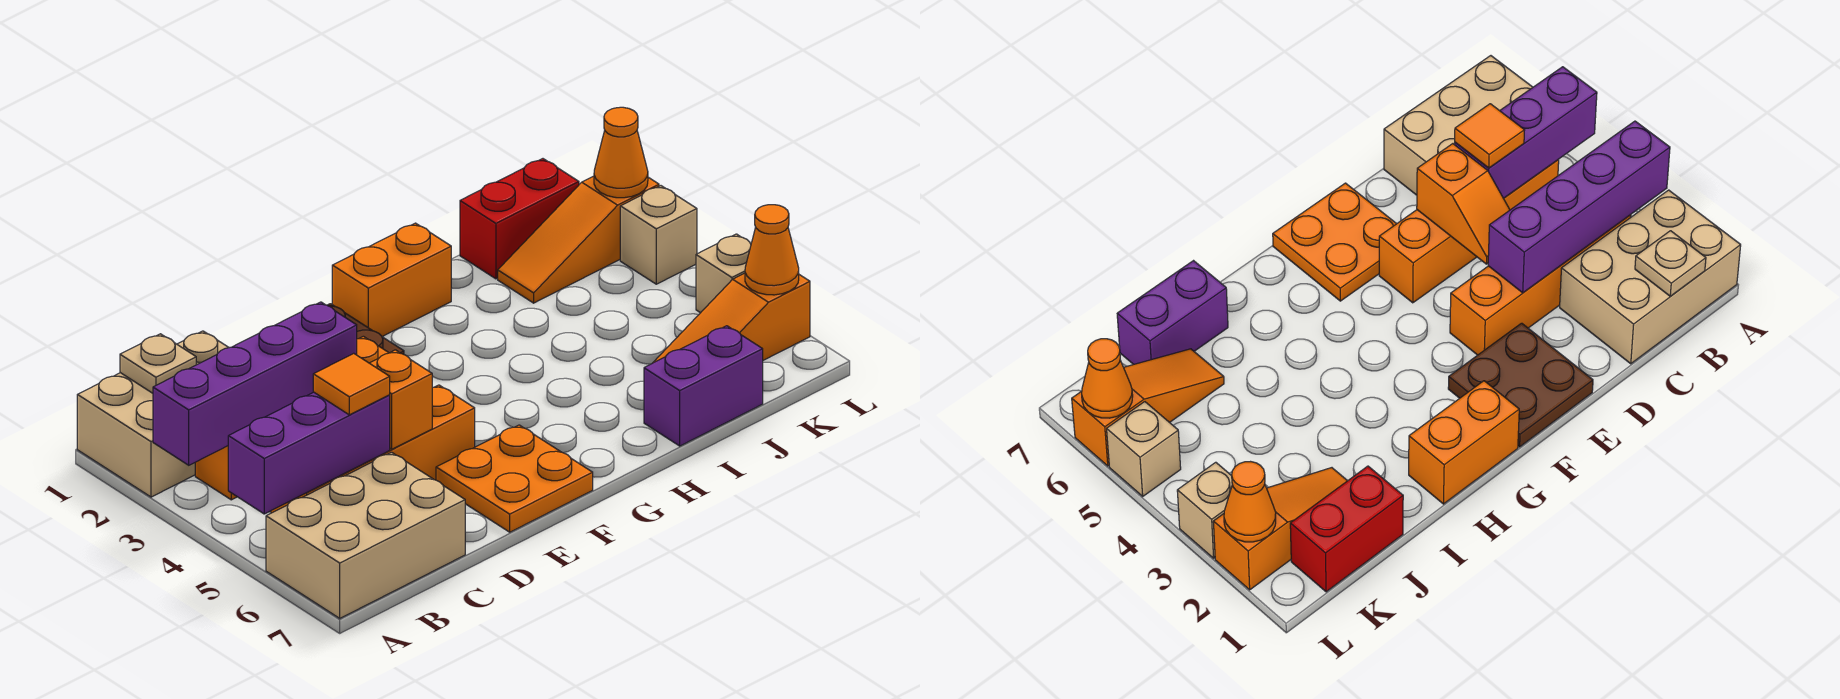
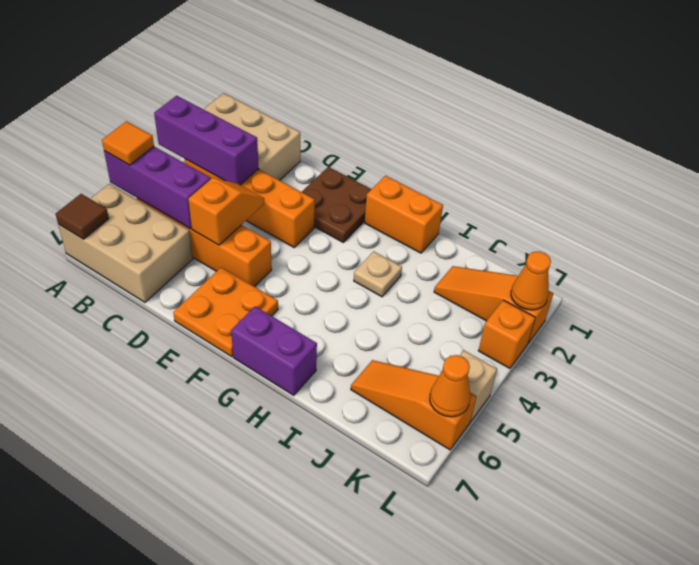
purple brick A3:D3 level 2 -> purple brick A3:C3 level 2
none -> brown tile A7 level 2
tan plate B1 level 2 -> tan plate H3 level 1
orange tile C5 level 3 -> orange tile A5 level 3
purple brick I7:J7 level 1 -> purple brick G7:H7 level 1
red brick J1:K1 level 1 -> none
tan brick L3 level 1 -> orange brick L3 level 1

